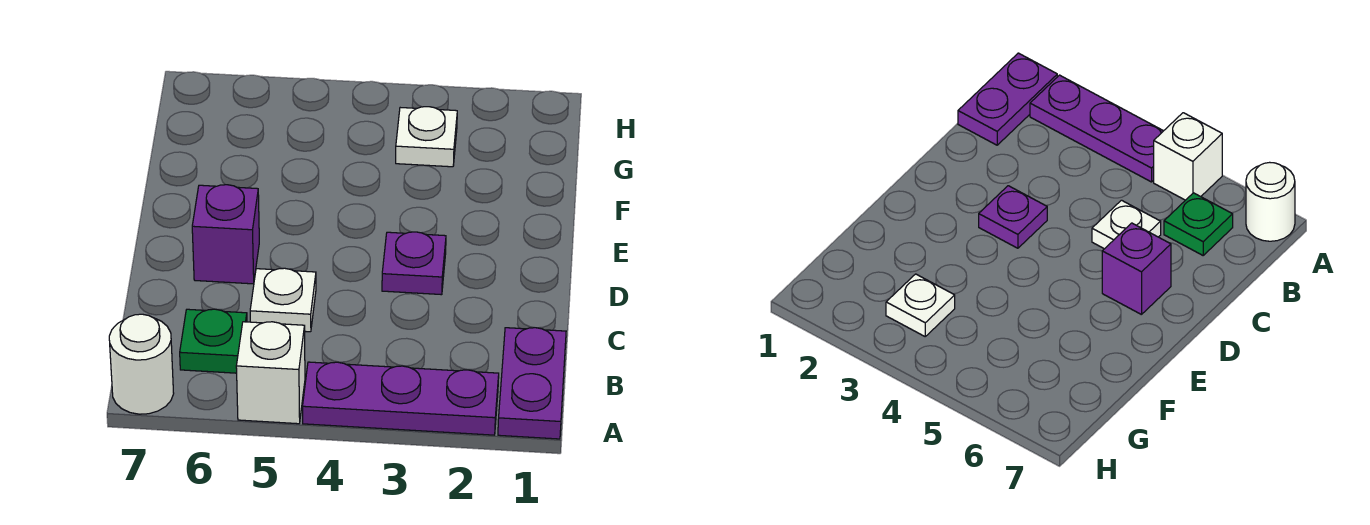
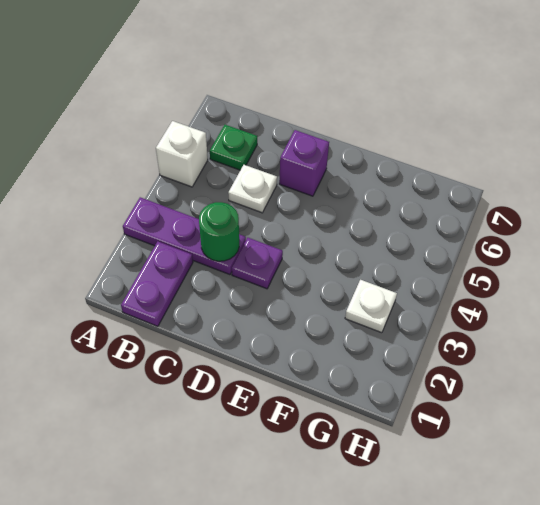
purple plate A1:B1 level 1 -> purple plate B1:B2 level 1
purple plate A2:A4 level 1 -> purple plate A3:C3 level 1
white round brick A7 level 1 -> none
none -> green round brick C3 level 2

